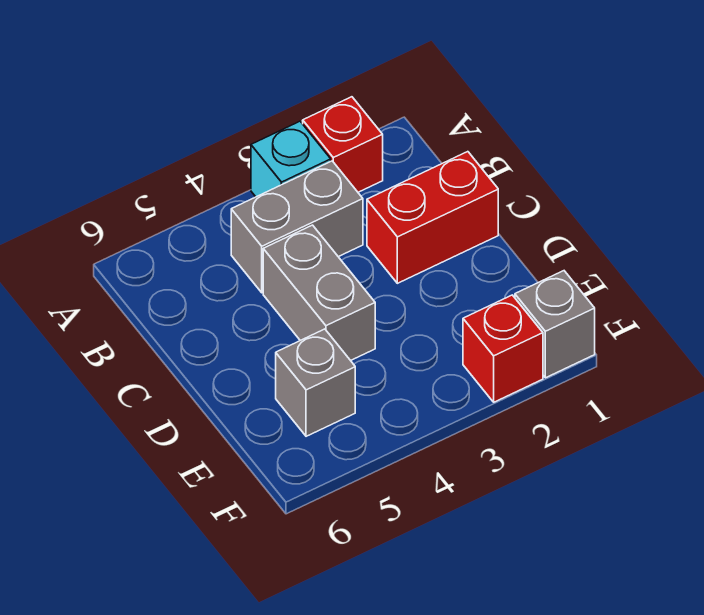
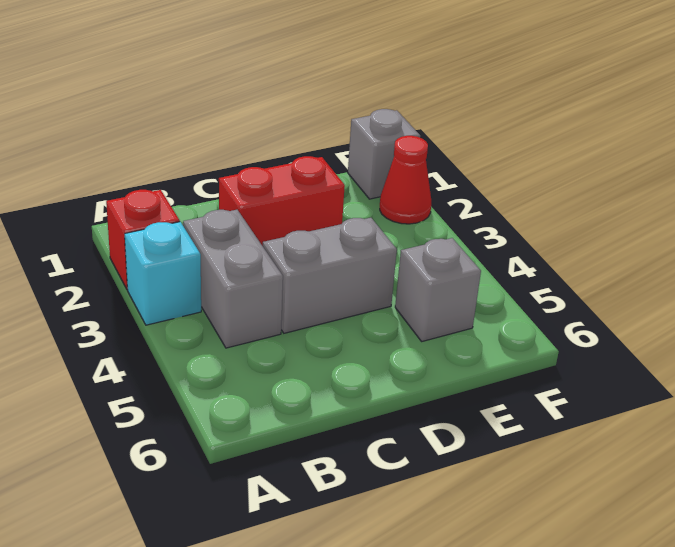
red brick C1:C2 level 1 -> red brick C2:D2 level 1
red brick F2 level 1 -> red cone F2 level 1

